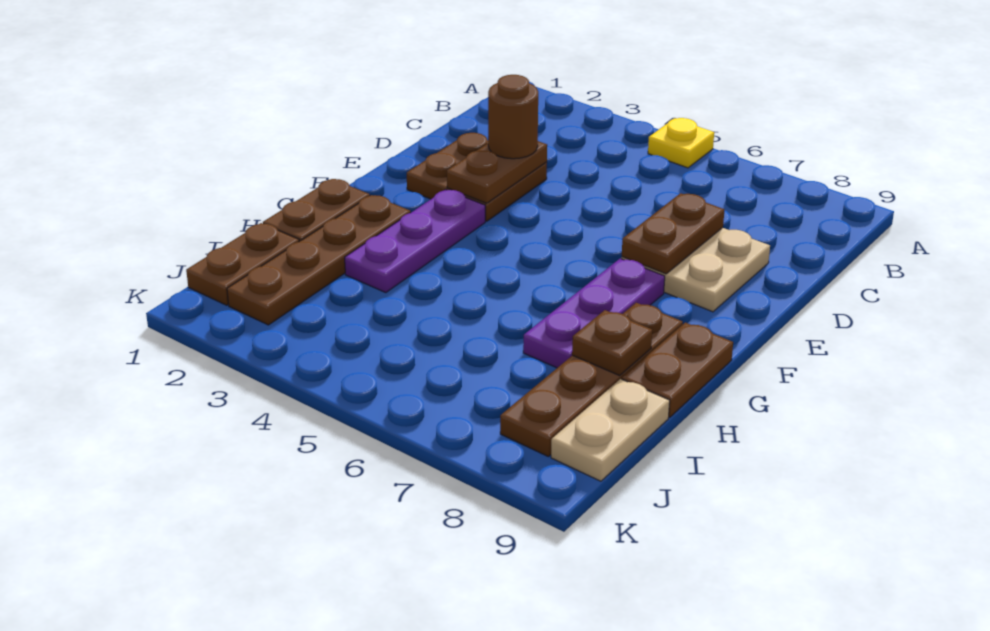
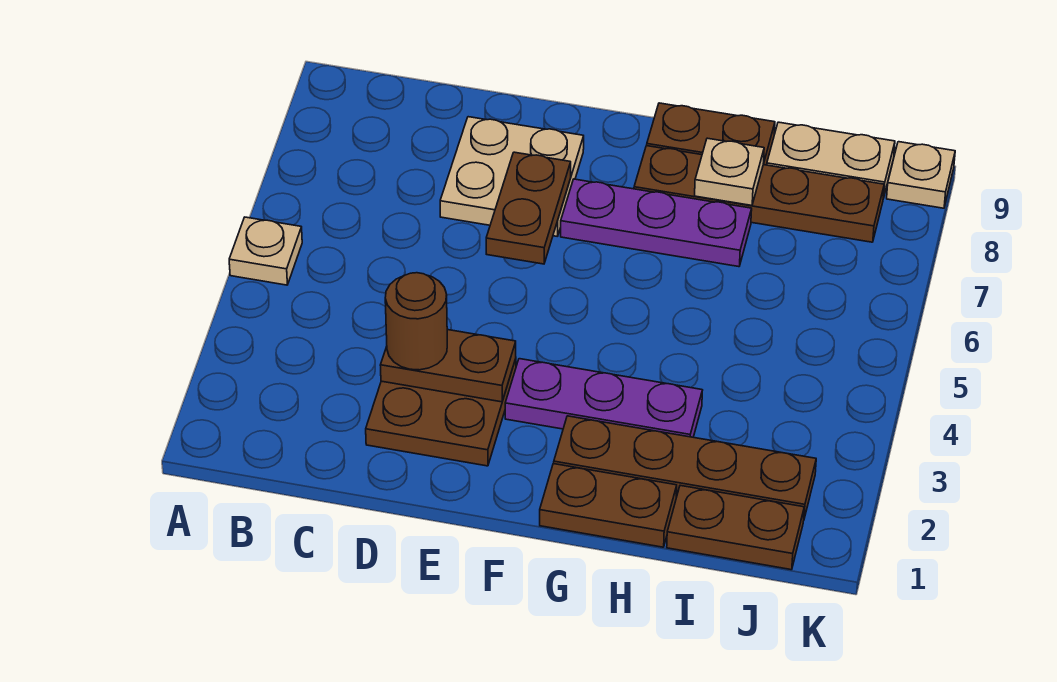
yellow plate A5 level 1 -> tan plate A5 level 1
brown plate D7:E7 level 2 -> brown plate E6:E7 level 2
brown plate H8 level 2 -> tan plate H8 level 2
none -> tan plate K9 level 1

